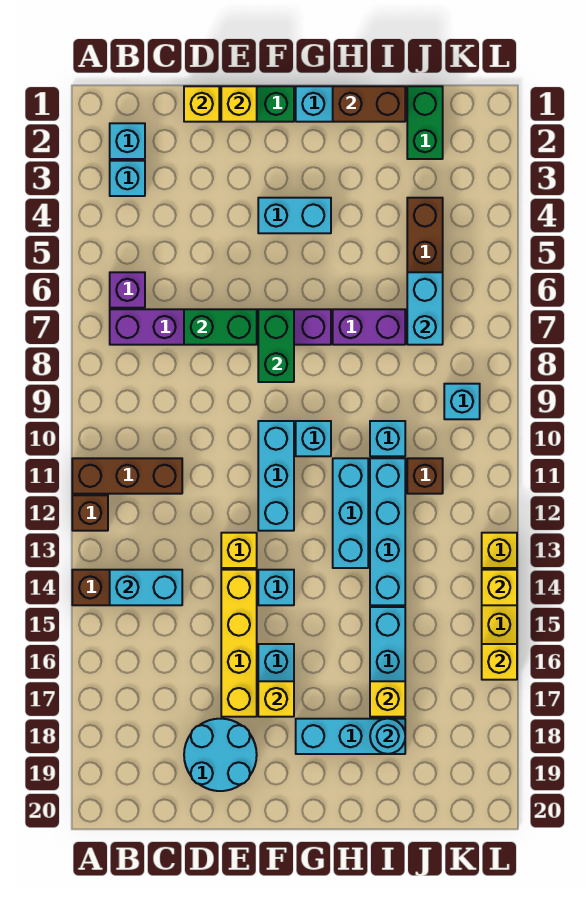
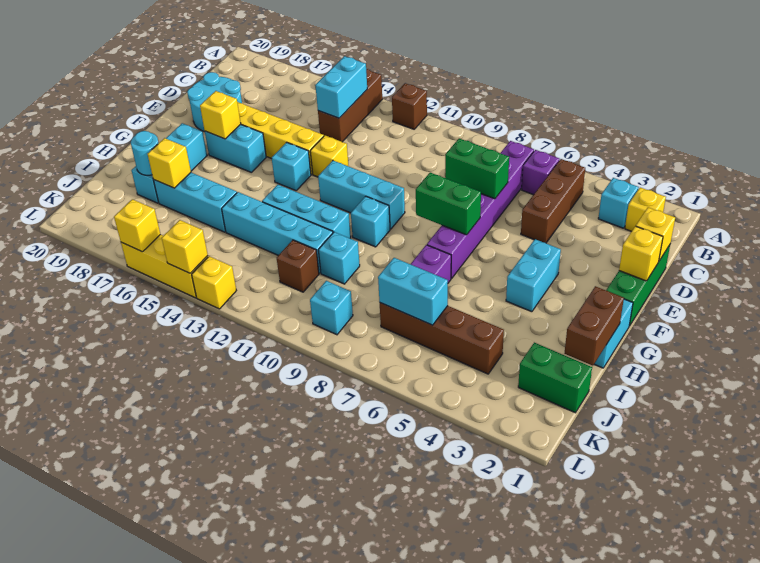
brown brick A11:C11 level 1 -> brown brick B5:D5 level 1
cyan brick B2 level 1 -> yellow brick B2 level 1
green brick D7:E7 level 2 -> green brick D7:D8 level 2

